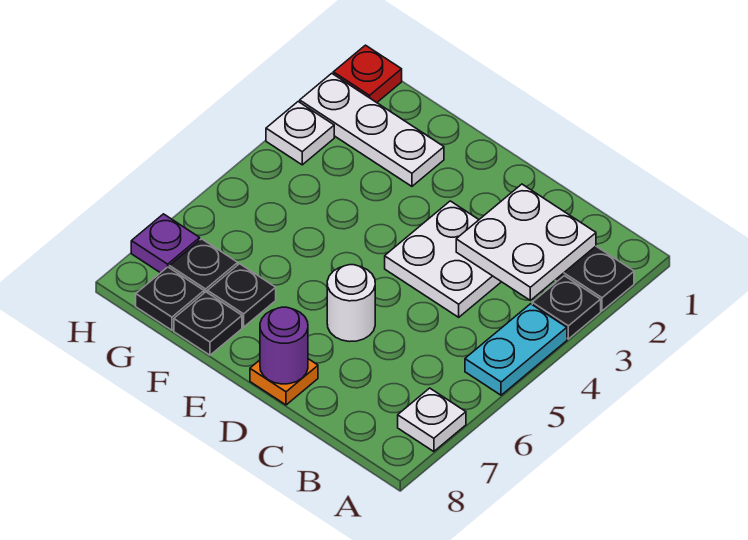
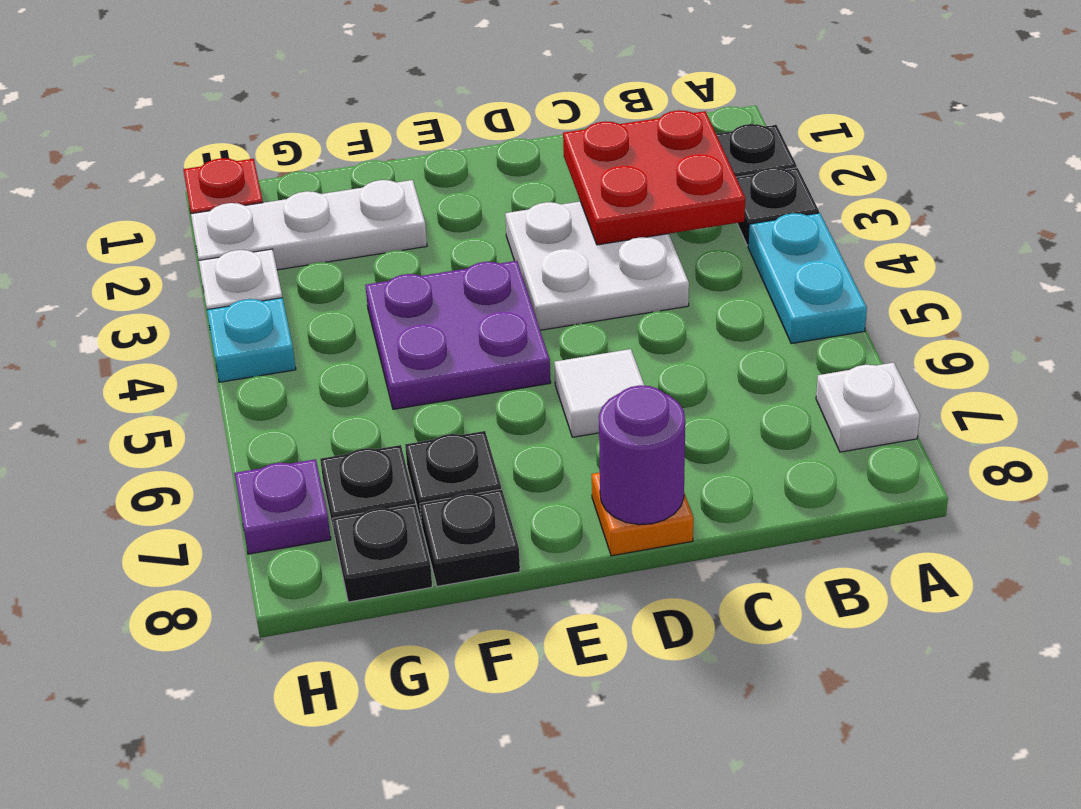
white plate B2:C3 level 2 -> red plate B2:C3 level 2
white round brick D6 level 1 -> white tile D6 level 1
none -> purple plate E4:F5 level 1
none -> cyan plate H4 level 1

